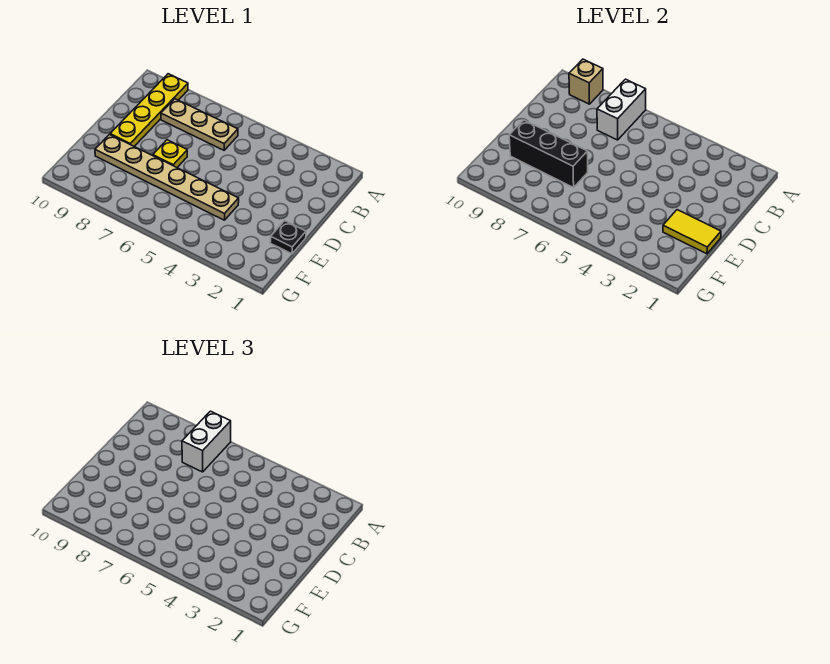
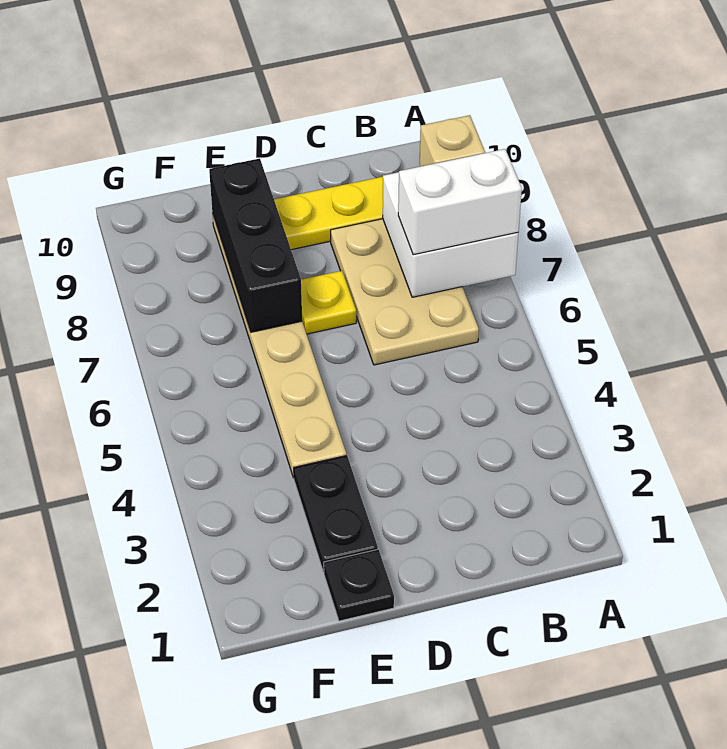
white brick A7:B7 level 2 -> white brick A7:B8 level 2
tan plate B6:B8 level 1 -> tan plate B6:C8 level 1
yellow tile E1:E2 level 2 -> none
none -> black plate E2:E3 level 1

